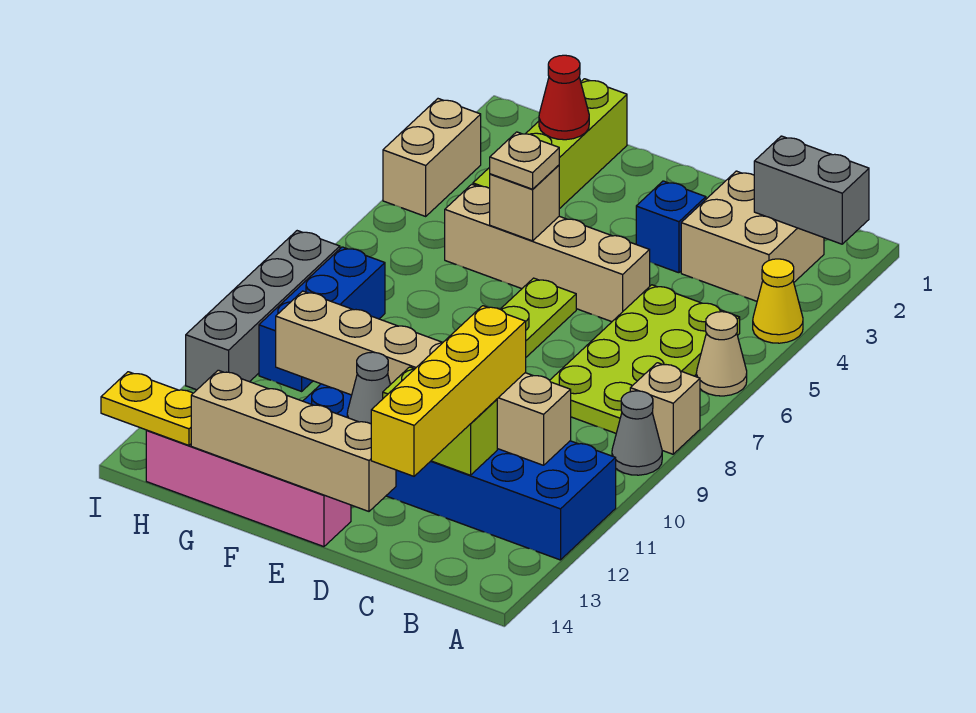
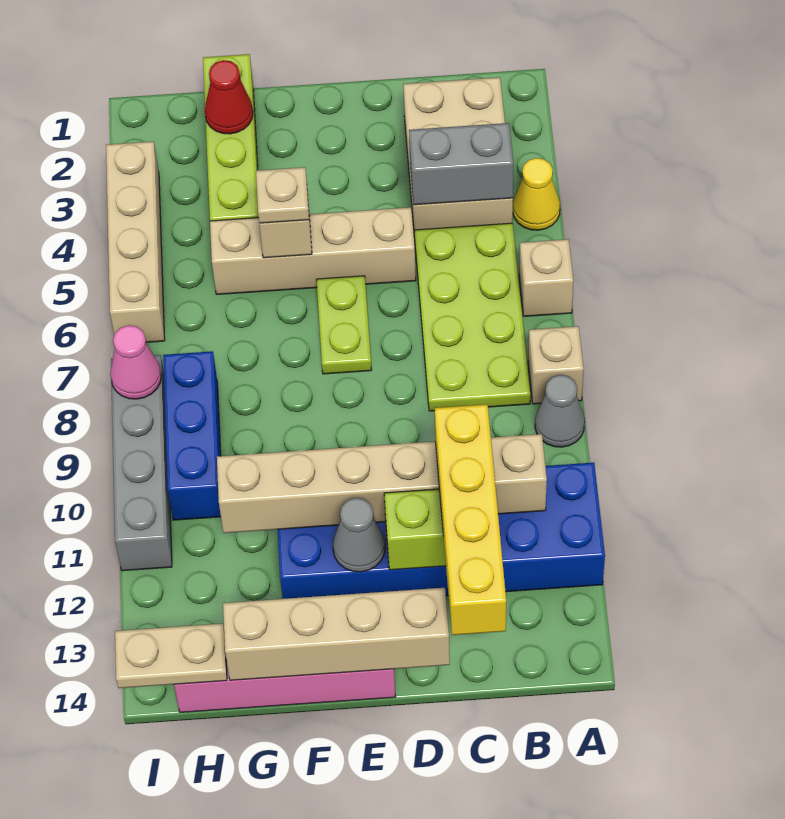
grey brick A2:B2 level 2 -> grey brick B4:C4 level 2
tan cone A6 level 1 -> tan brick A6 level 1
tan brick B2:C3 level 1 -> tan brick B2:C4 level 1
blue brick D3 level 1 -> none
yellow plate H14:I14 level 2 -> tan plate H14:I14 level 2
tan brick I3:I4 level 1 -> tan brick I3:I6 level 1
none -> pink cone I8 level 2

